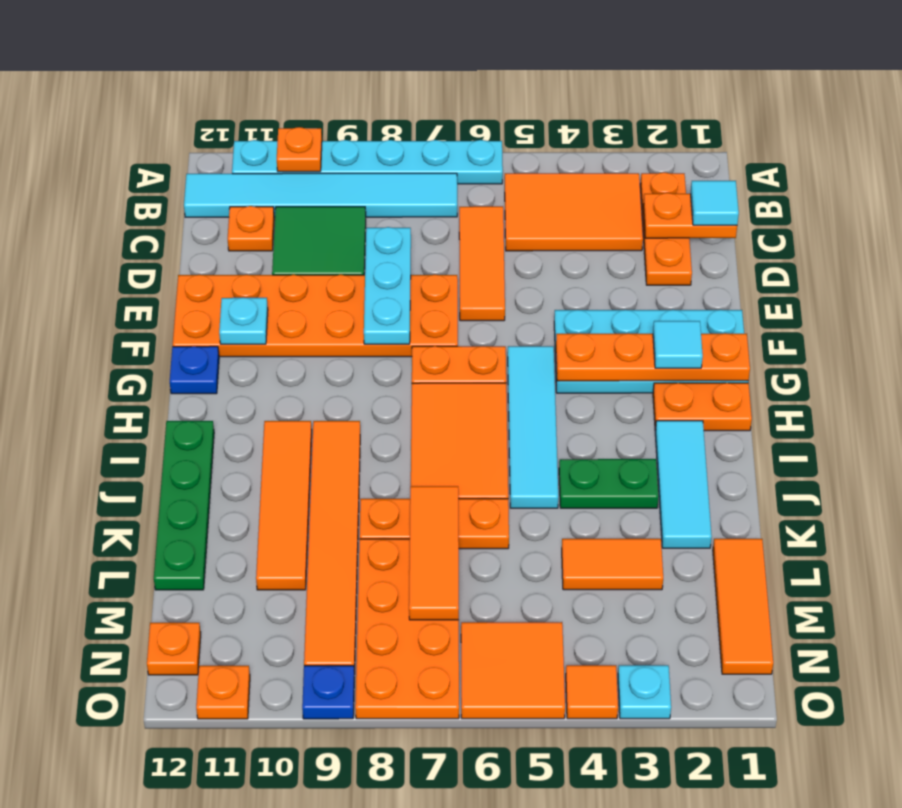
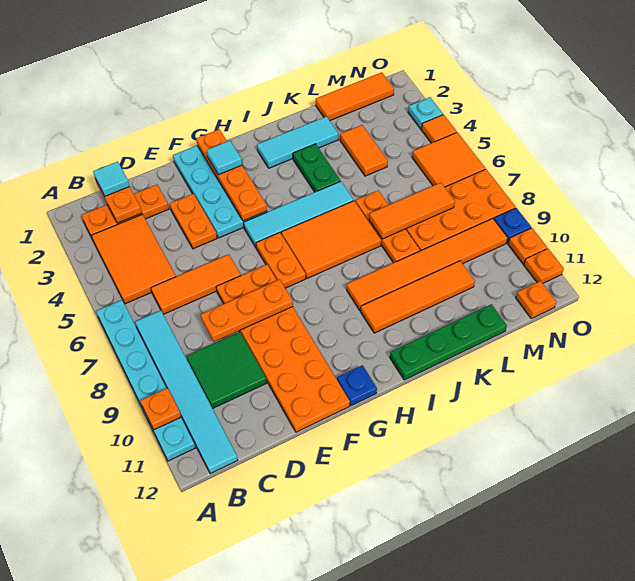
orange plate C11 level 1 -> orange plate O10 level 1
cyan plate D8:F8 level 2 -> orange plate D8:F8 level 2
cyan plate F11 level 2 -> none
orange plate H1:H2 level 1 -> orange plate E3:E4 level 1

